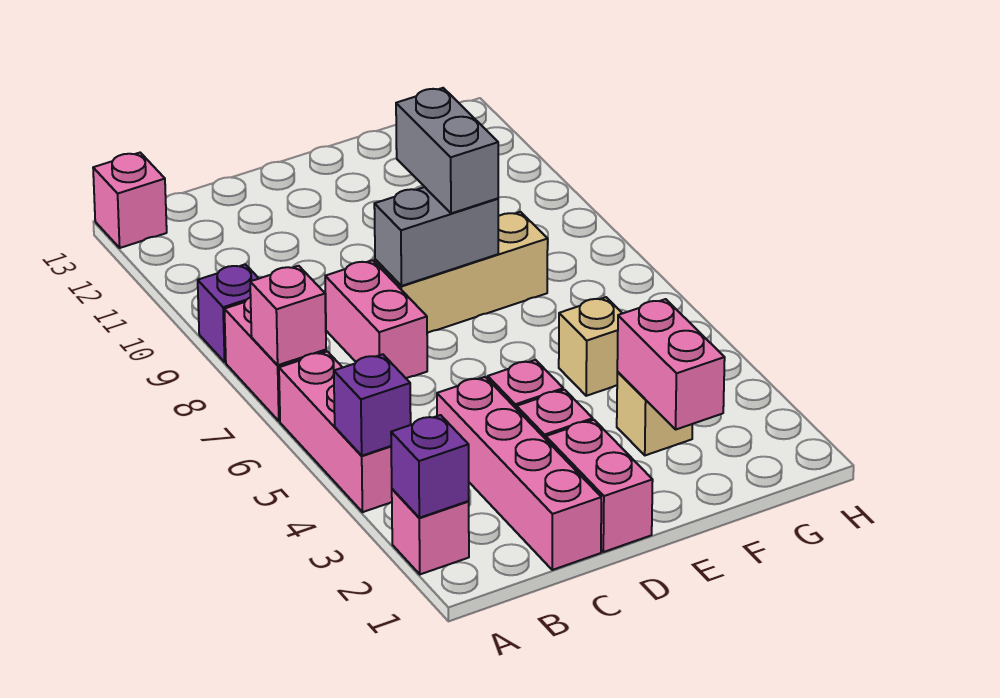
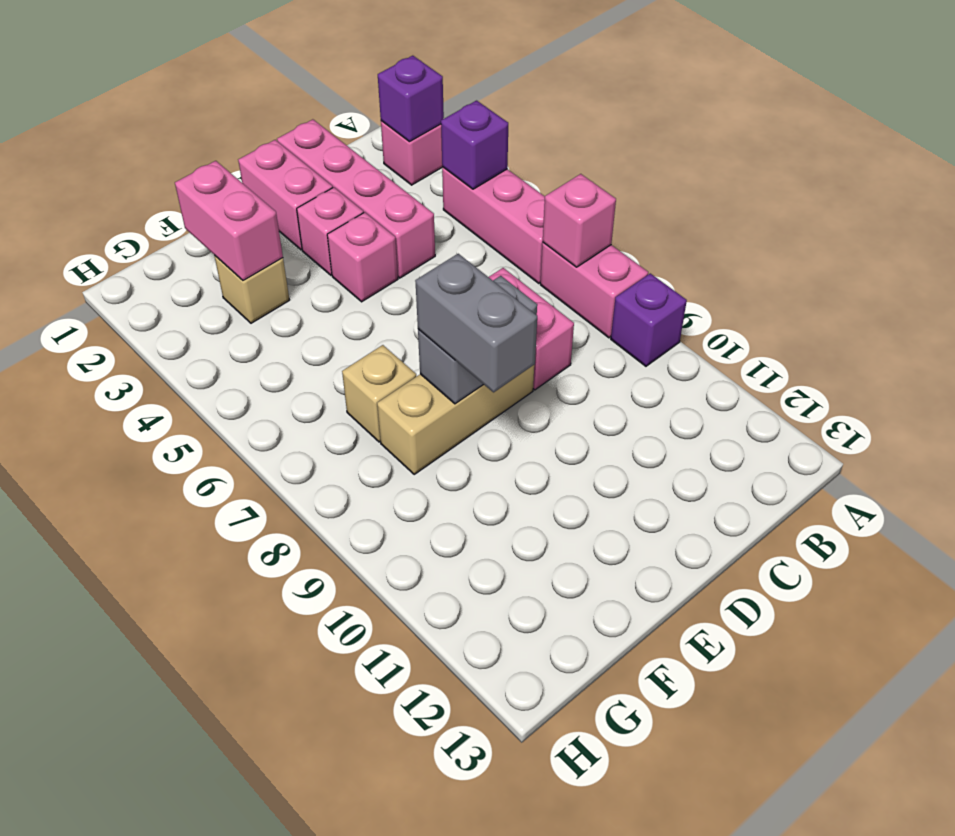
pink brick A13 level 1 -> none
tan brick F5 level 1 -> tan brick F7 level 1

